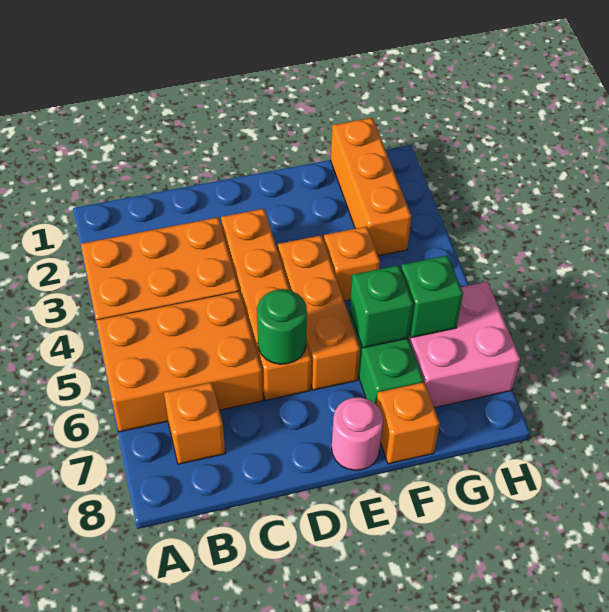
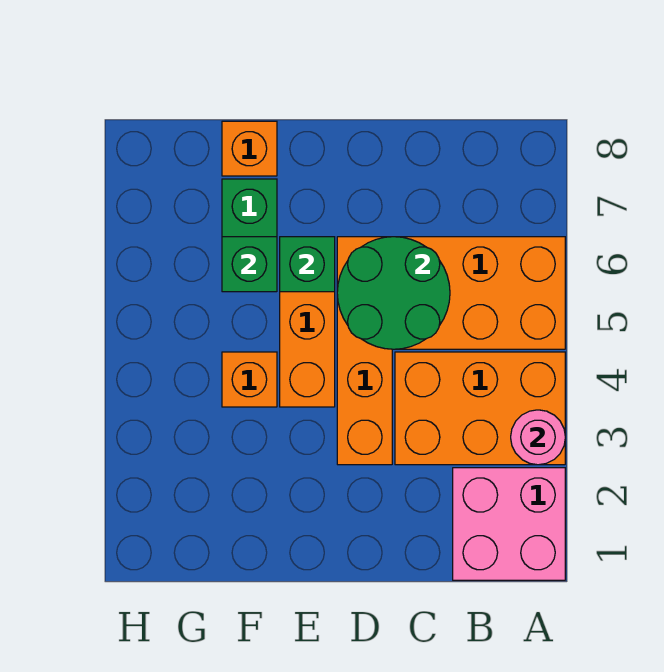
orange brick B7 level 1 -> none
green round brick D6 level 2 -> green round brick C5:D6 level 2
pink round brick E8 level 1 -> pink round brick A3 level 2
orange brick G1:G3 level 1 -> none
pink brick G6:H7 level 1 -> pink brick A1:B2 level 1
green brick G6 level 2 -> green brick E6 level 2

